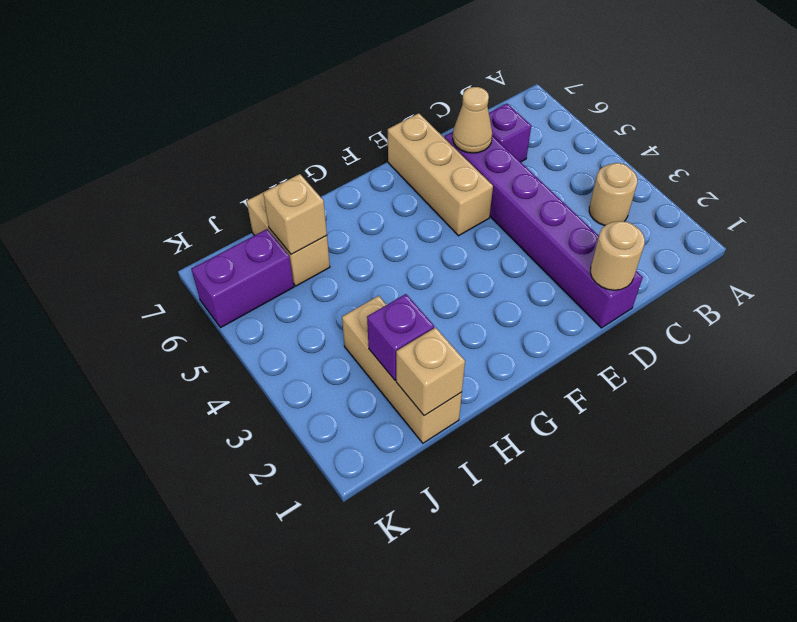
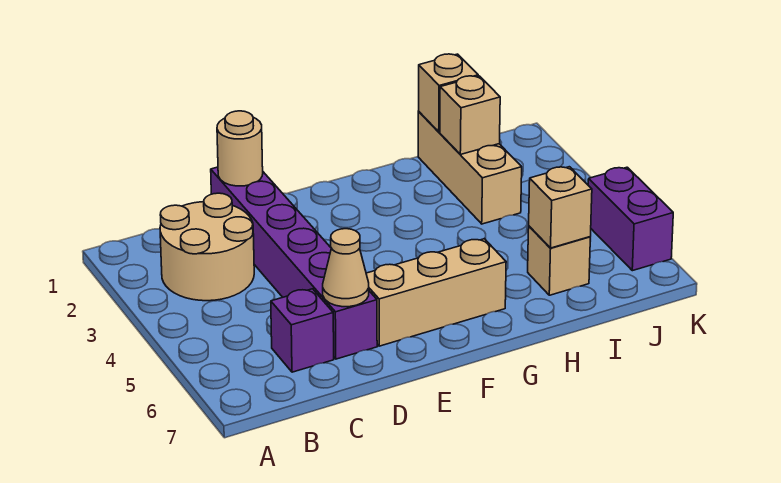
tan round brick B3 level 1 -> tan round brick B2:C3 level 1
tan brick E5:E7 level 1 -> tan brick E6:G6 level 1
purple brick I2 level 2 -> tan brick I2 level 2
tan brick I6:I7 level 1 -> tan brick I6 level 1
purple brick J6:K6 level 1 -> purple brick K5:K6 level 1

